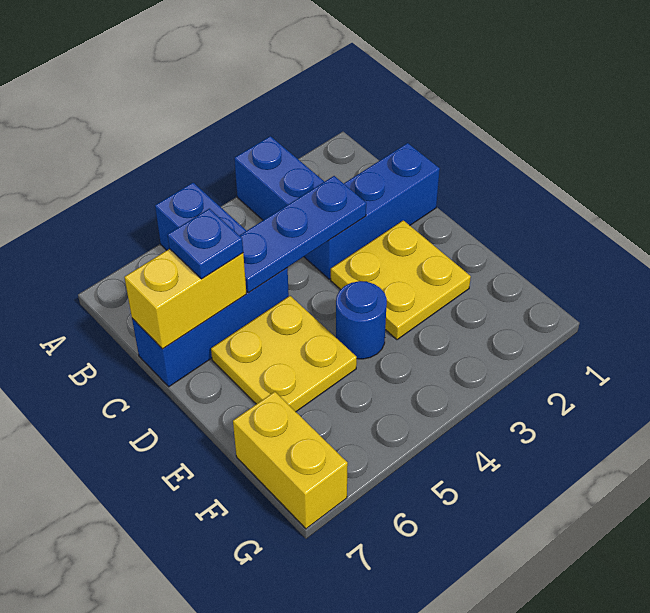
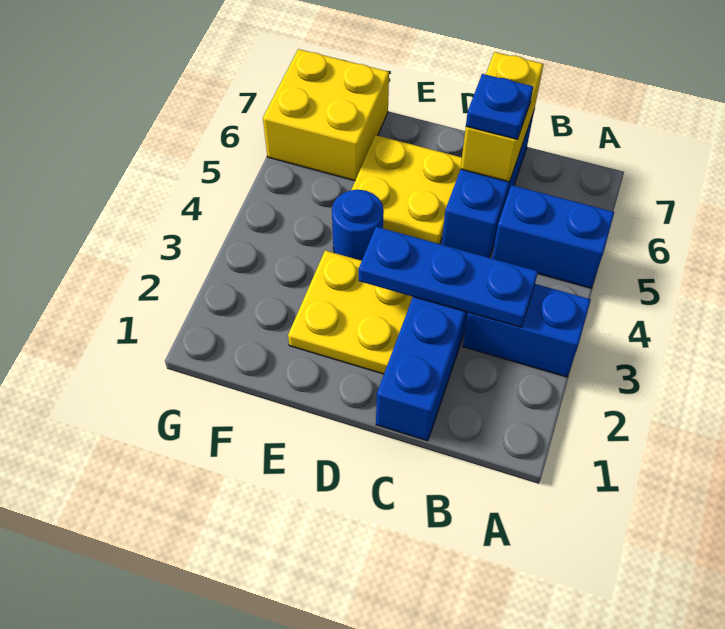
blue plate C3:C5 level 2 -> blue plate B3:D3 level 2
yellow brick F7:G7 level 1 -> yellow brick F6:G7 level 1

